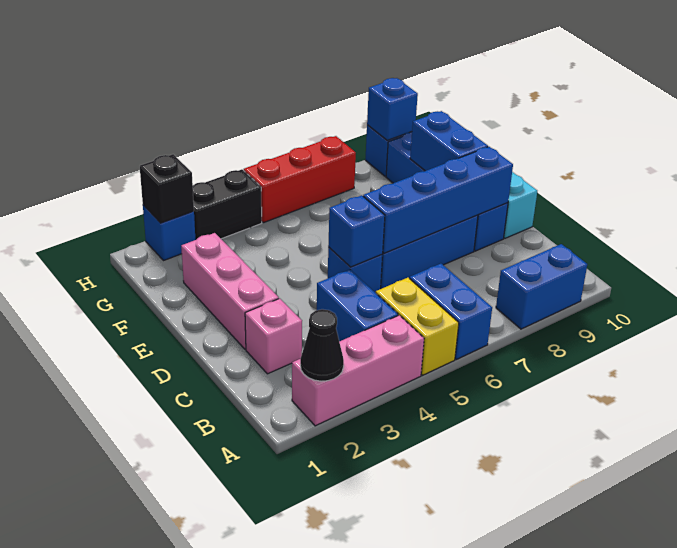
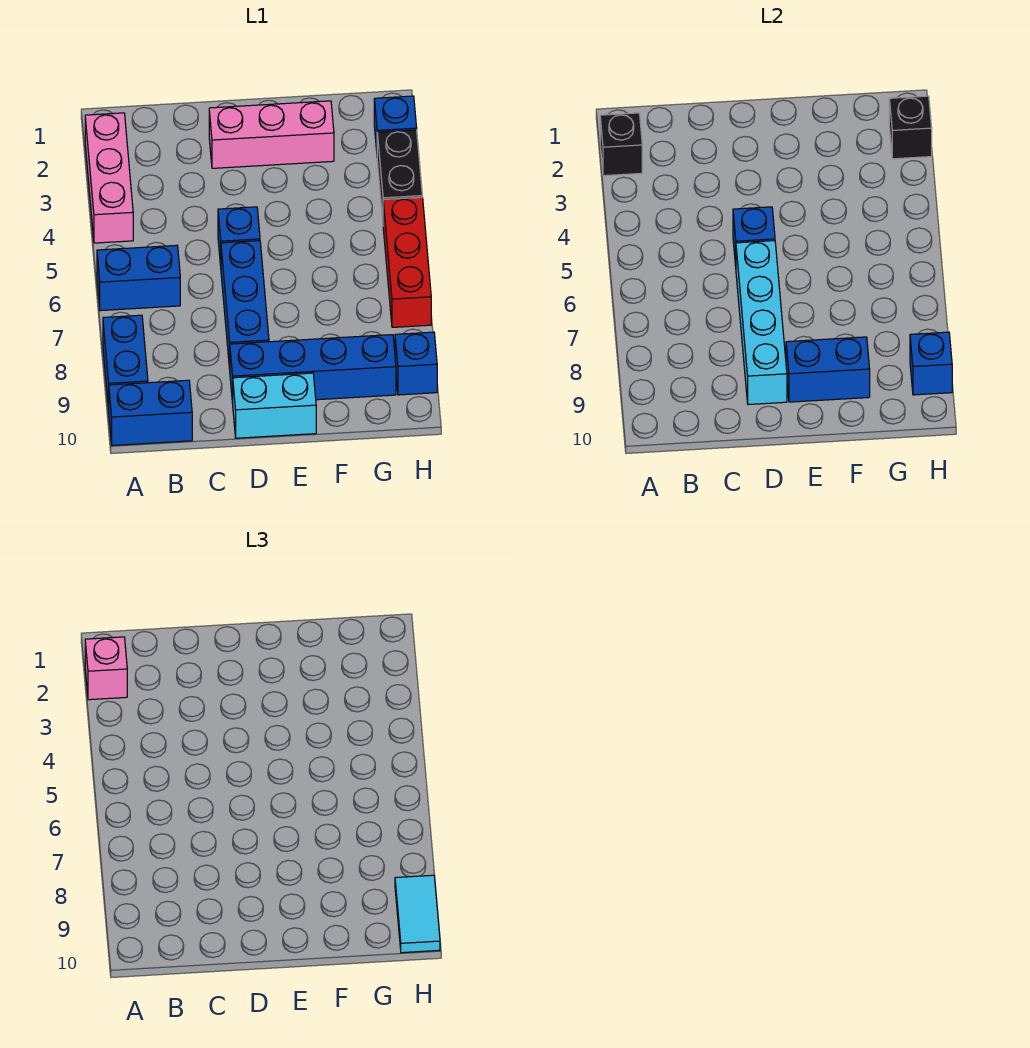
black cone A2 level 2 -> black brick A2 level 2
yellow brick A5:B5 level 1 -> none
blue brick B4:C4 level 1 -> blue brick A10:B10 level 1
pink brick C2 level 1 -> pink brick A2 level 3
blue brick D6:D9 level 2 -> cyan brick D6:D9 level 2
none -> cyan tile H9:H10 level 3

